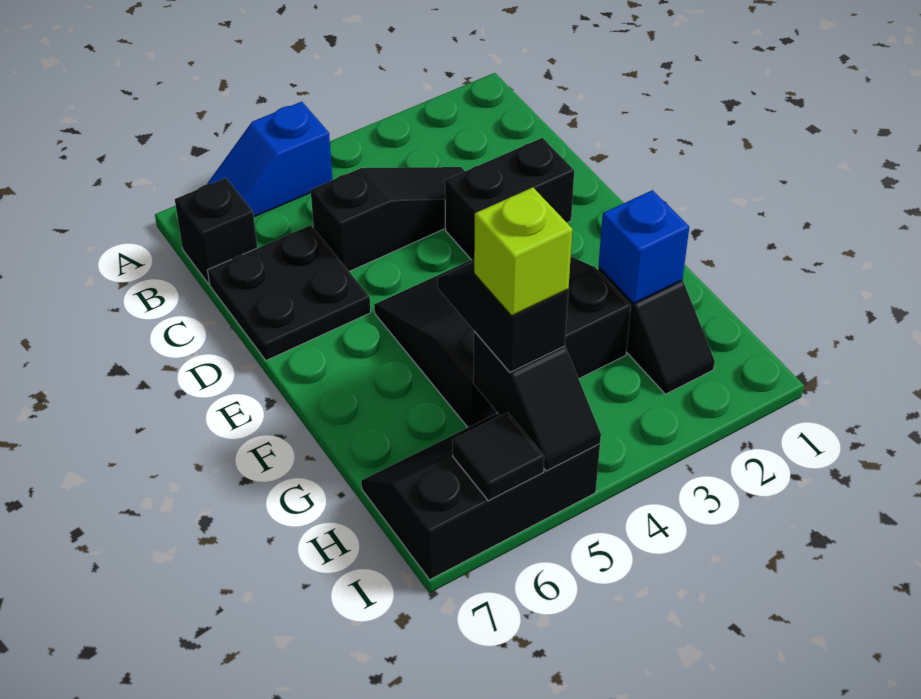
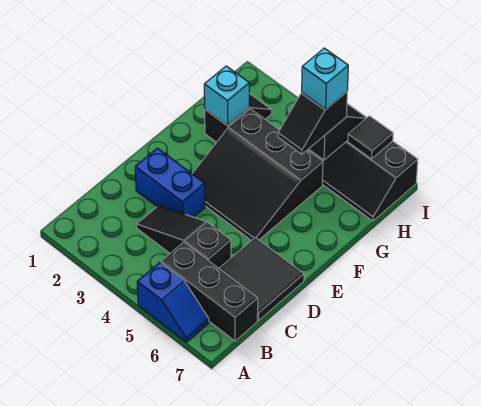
black brick B7 level 1 -> black brick B5:B7 level 1
black plate C6:D7 level 1 -> black tile C6:D7 level 1
black brick D2:D3 level 1 -> blue brick D2:D3 level 1
blue brick G2 level 2 -> cyan brick G2 level 2
lime brick H5 level 4 -> cyan brick H5 level 4

